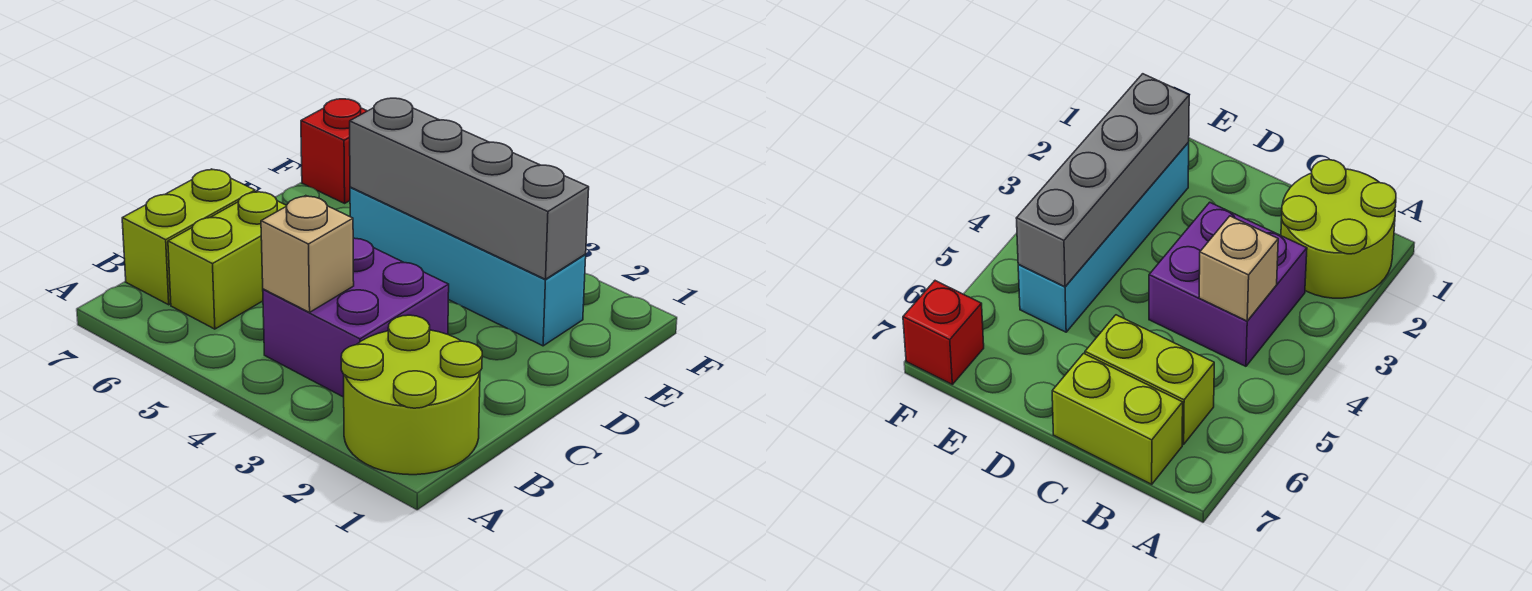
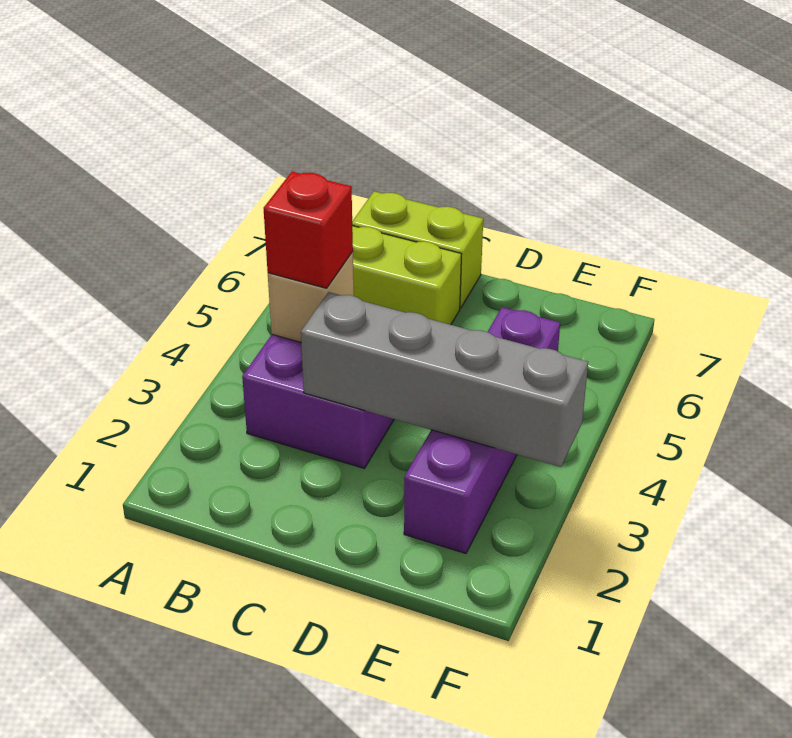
lime round brick A1:B2 level 1 -> none
cyan brick E2:E5 level 1 -> purple brick E2:E5 level 1
grey brick E2:E5 level 2 -> grey brick C3:F3 level 2
red brick F7 level 1 -> red brick B4 level 3

